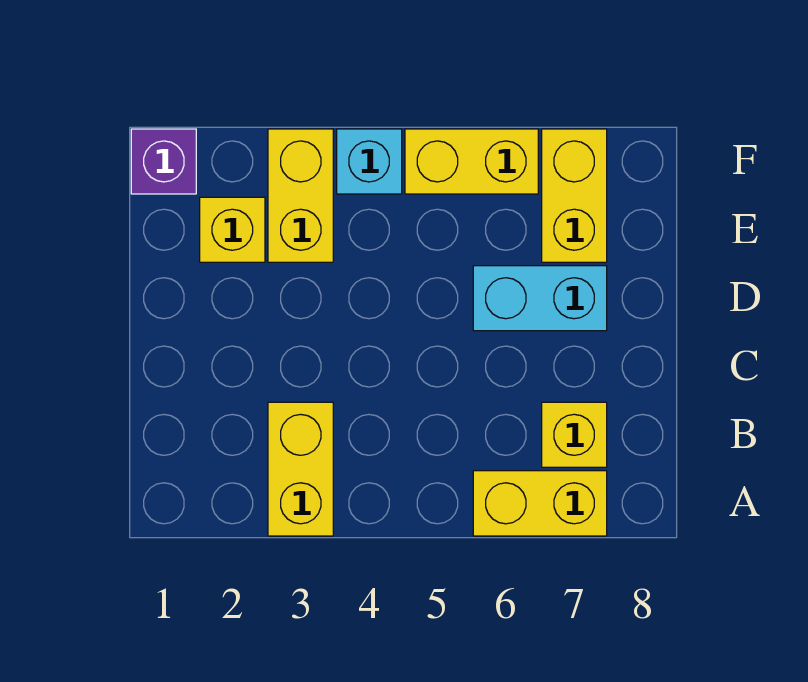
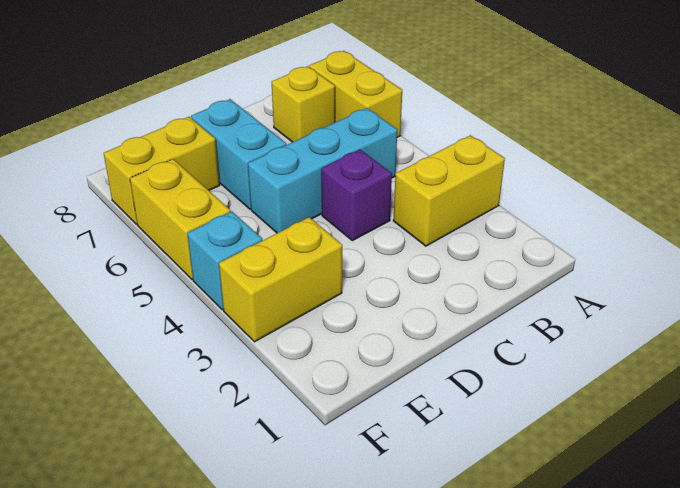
none -> cyan brick B5:D5 level 1
yellow brick E2 level 1 -> none
purple brick F1 level 1 -> purple brick C4 level 1

